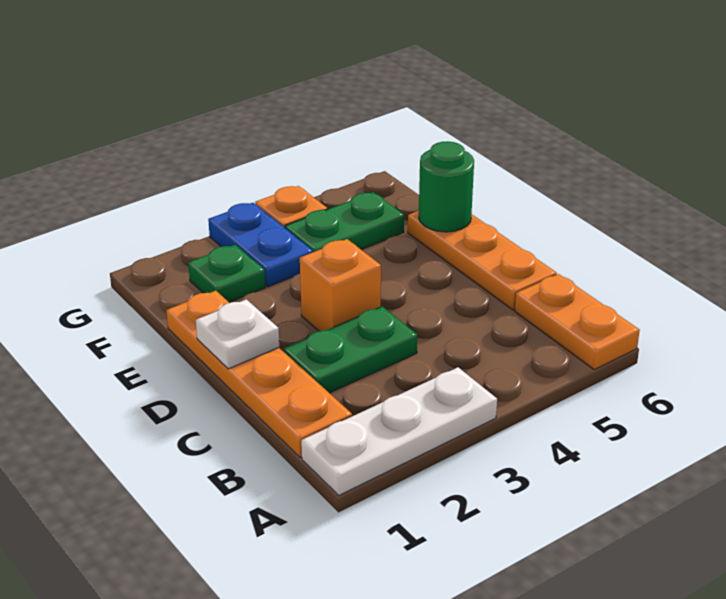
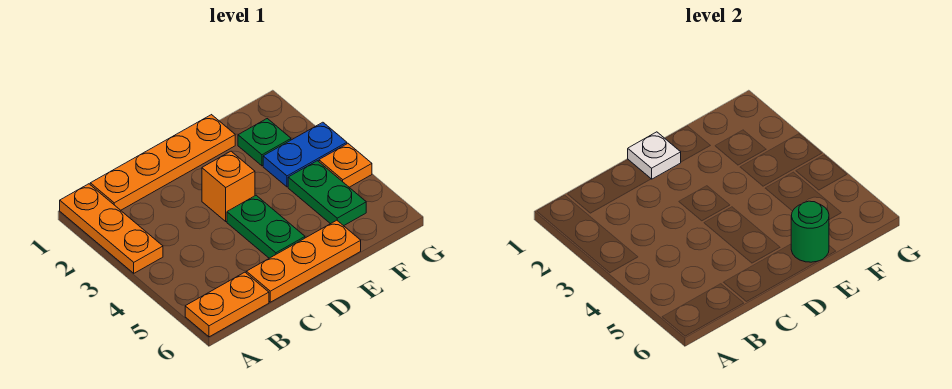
white plate A1:A3 level 1 -> orange plate A1:A3 level 1
green plate C2:C3 level 1 -> green plate D4:D5 level 1

